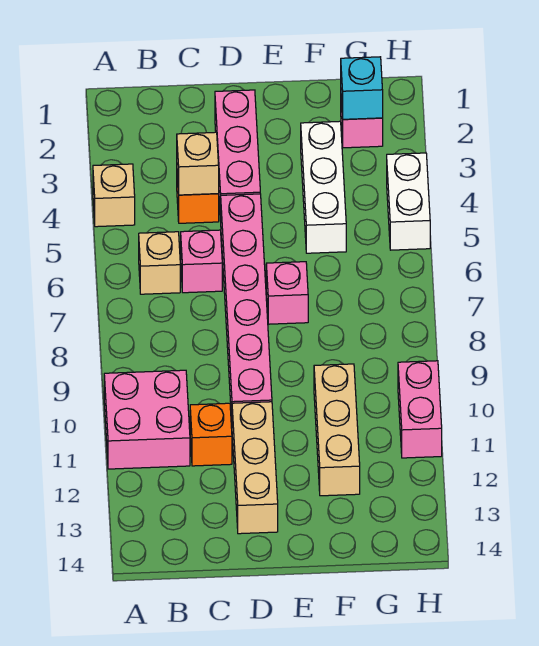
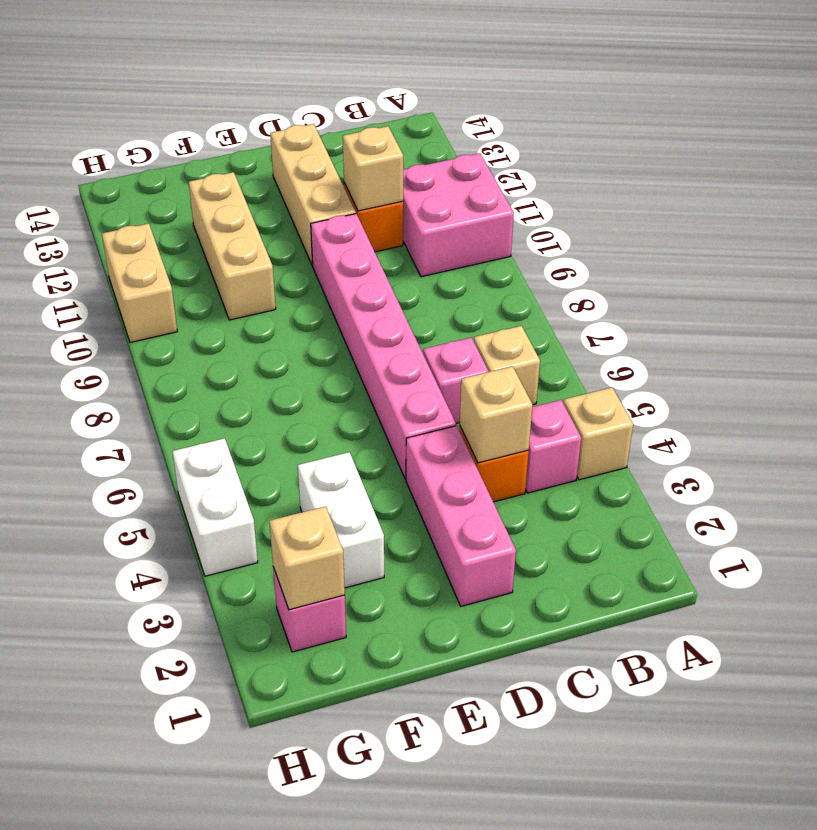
none -> tan brick C11 level 2
pink brick E7 level 1 -> pink brick B4 level 1
white brick F3:F5 level 1 -> white brick F3:F4 level 1
cyan brick G2 level 2 -> tan brick G2 level 2
pink brick H10:H11 level 1 -> tan brick H10:H11 level 1

